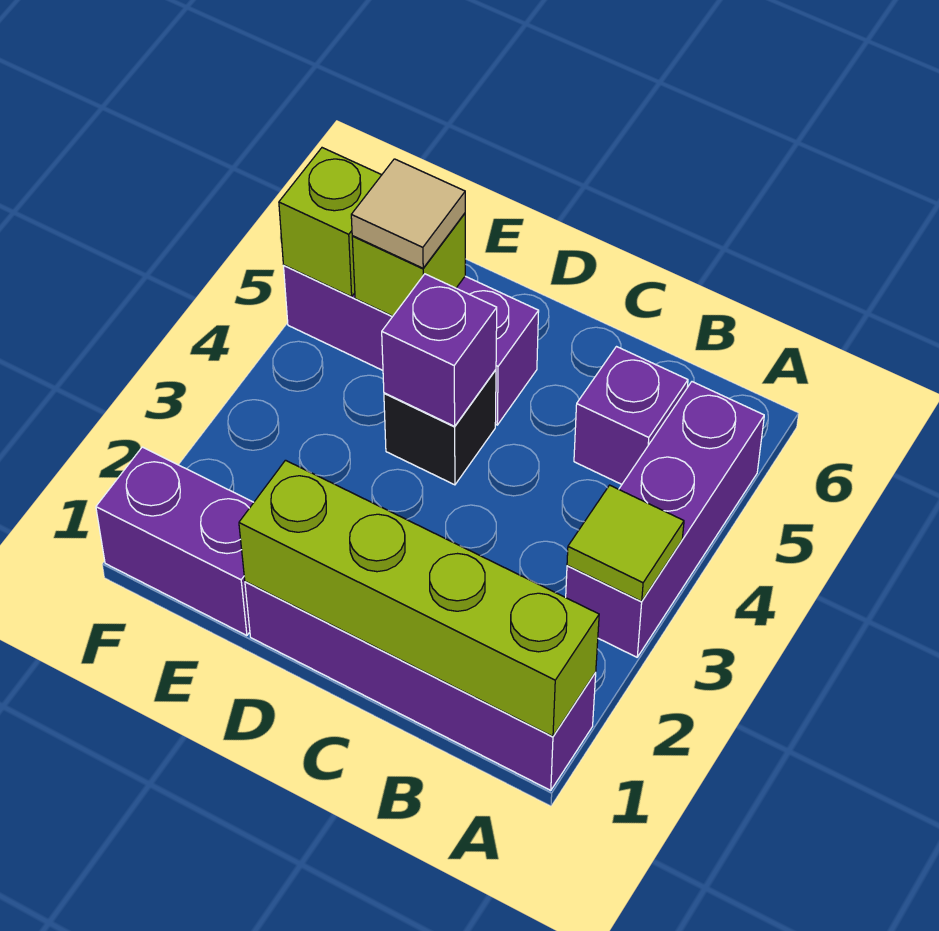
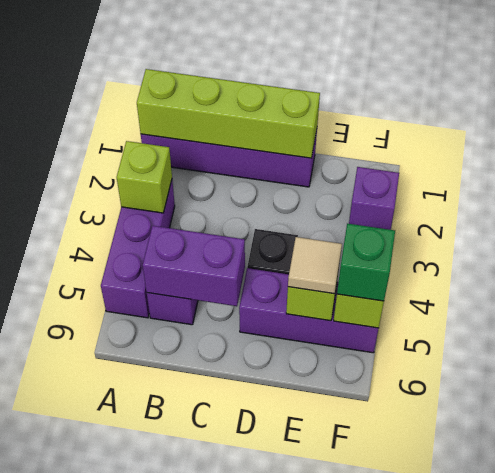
lime tile A3 level 2 -> lime brick A3 level 2
purple brick D4 level 2 -> purple brick F2 level 1
purple brick E1:F1 level 1 -> purple brick B5:C5 level 2
none -> green brick F5 level 3

